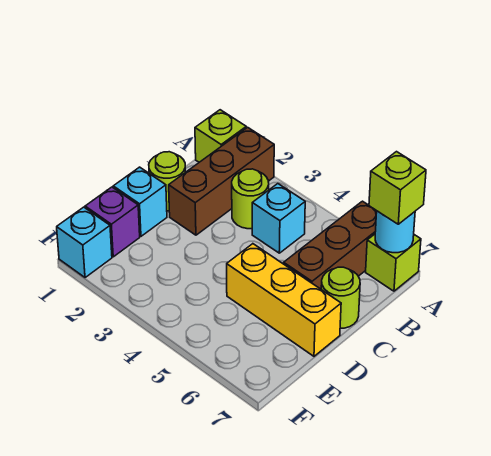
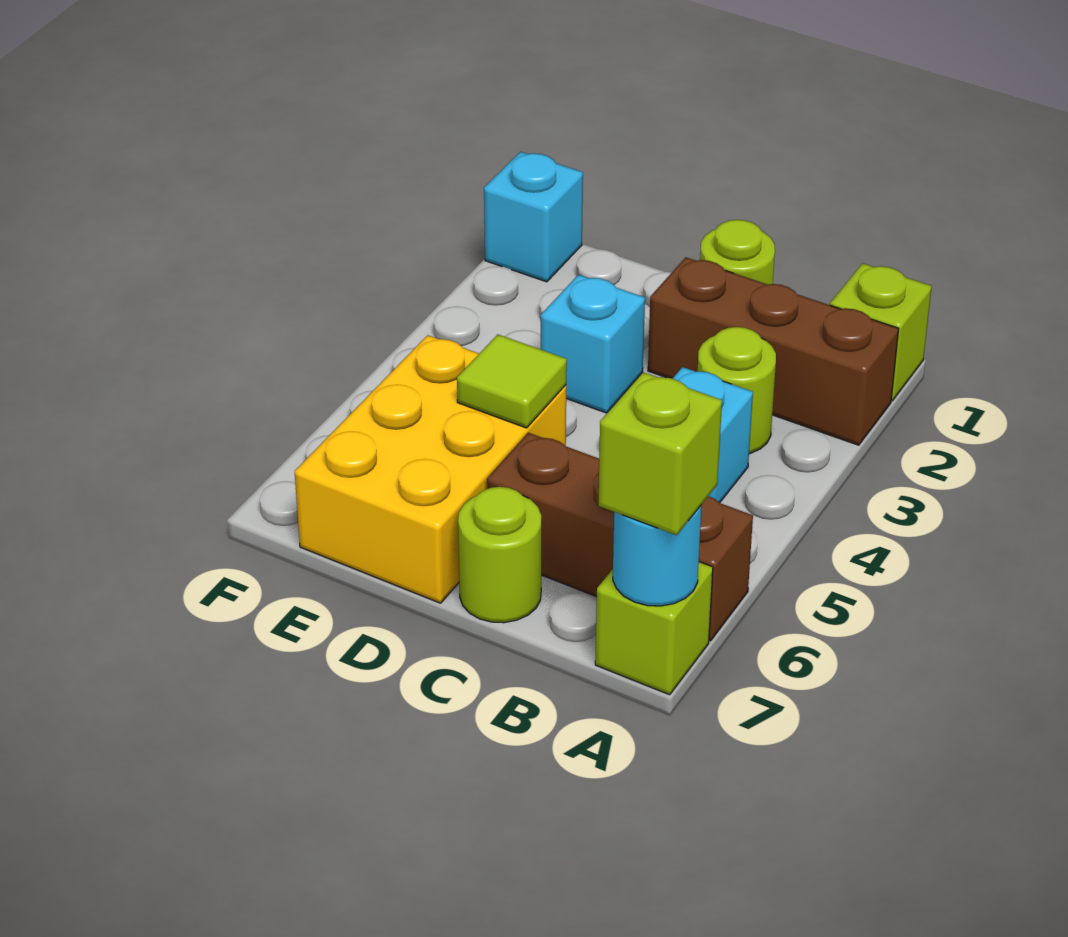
cyan brick D1 level 1 -> cyan brick D3 level 1
yellow brick D5:D7 level 1 -> yellow brick D5:E7 level 1
none -> lime tile D5 level 2
purple brick E1 level 1 -> none

